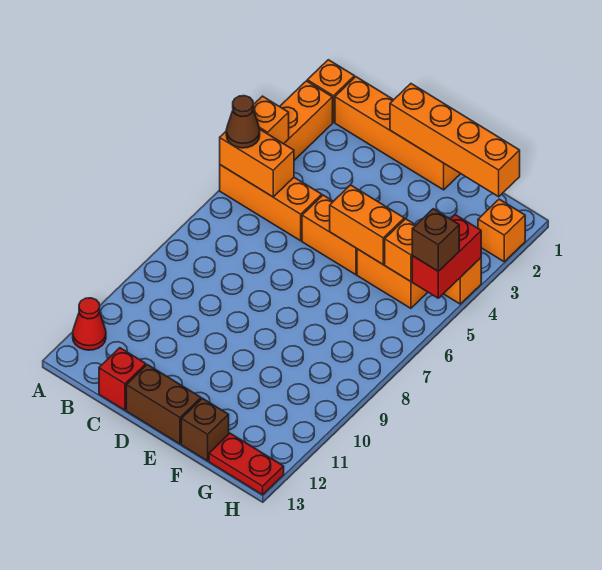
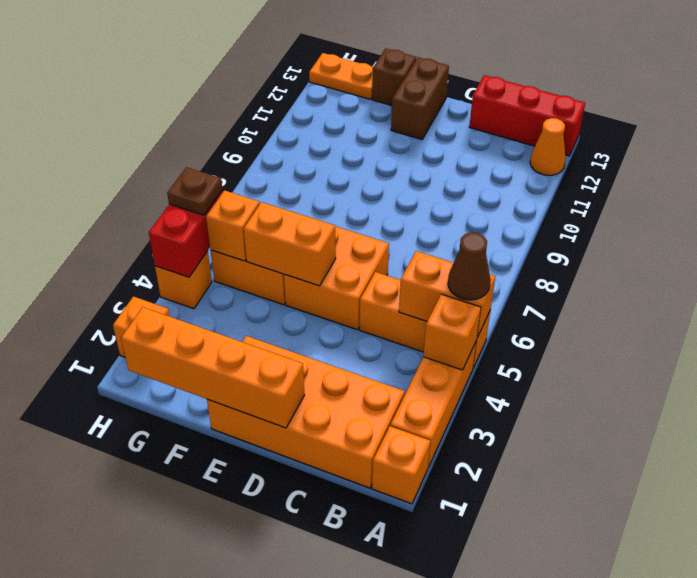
red cone A12 level 1 -> orange cone A12 level 1
orange brick B1:E1 level 1 -> orange brick B1:E2 level 1
red brick C13 level 1 -> red brick A13:C13 level 1
orange brick D5:E5 level 1 -> orange brick D5:E6 level 1
brown brick D13:E13 level 1 -> brown brick E12:E13 level 1
red plate G13:H13 level 1 -> orange plate G13:H13 level 1
brown brick H5 level 3 -> brown plate H5 level 3

